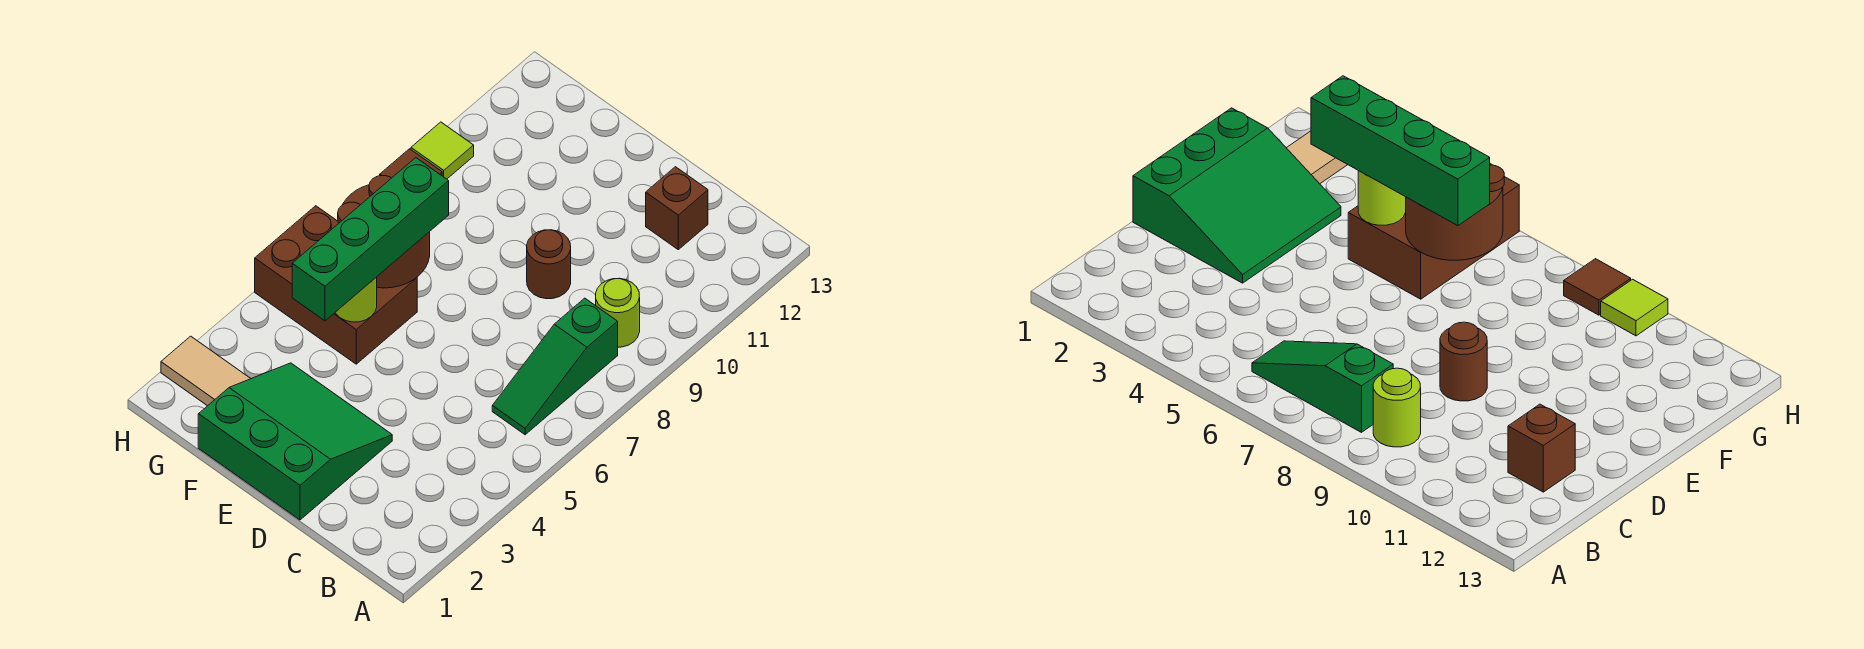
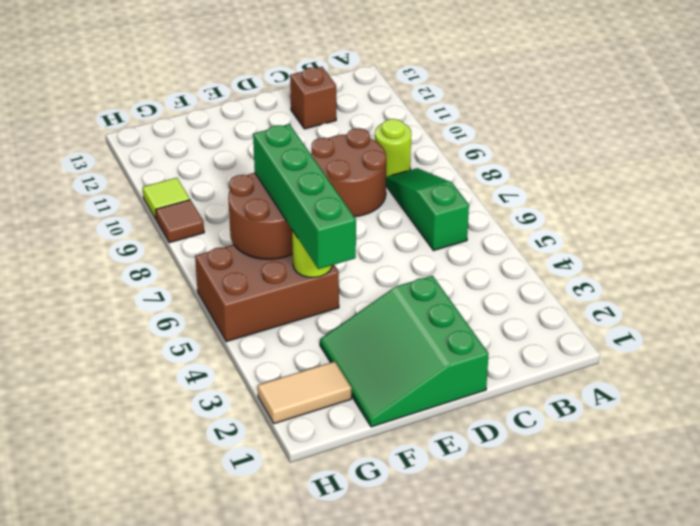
green slope B6:B8 level 1 top 8 -> green slope B6:B8 level 1 top 6
green slope D1:F3 level 1 top 1 -> green slope D1:F3 level 1 top D
brown round brick D9 level 1 -> brown round brick C8:D9 level 1

